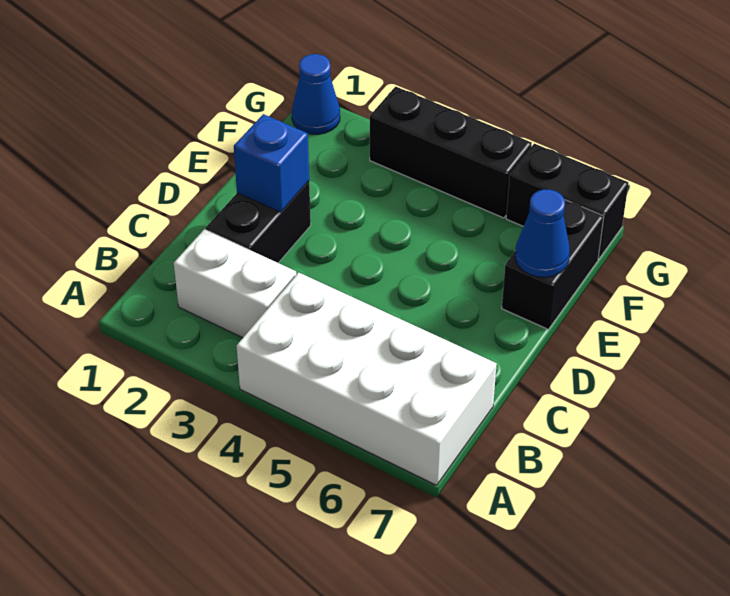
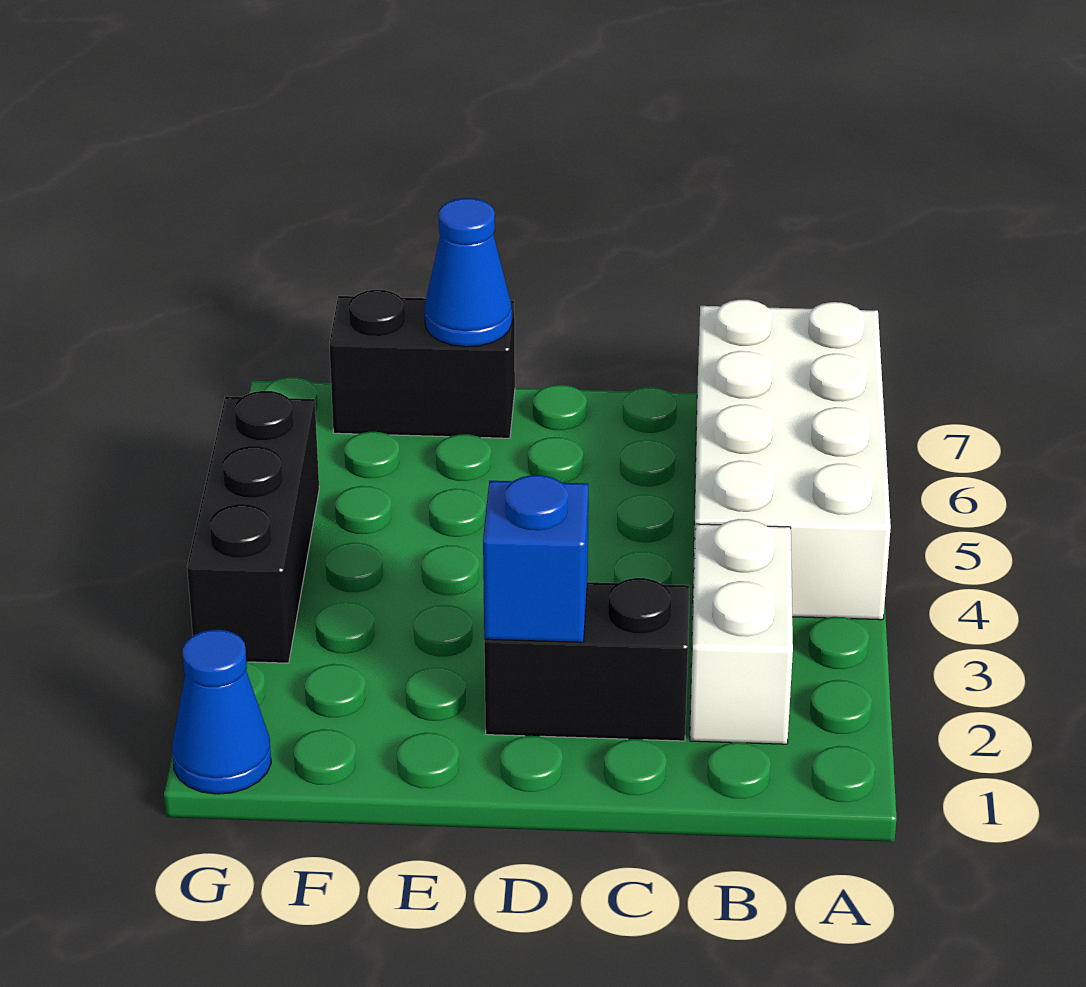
black brick G6:G7 level 1 -> none

